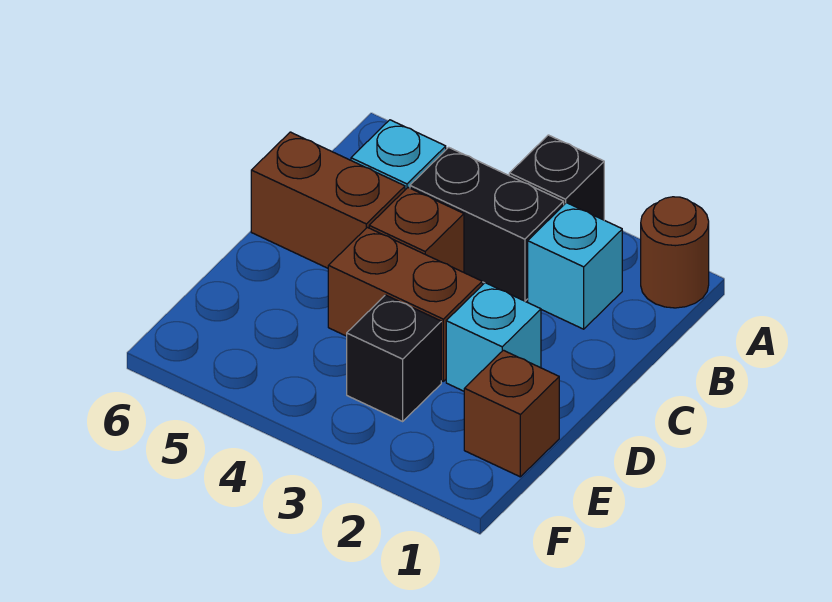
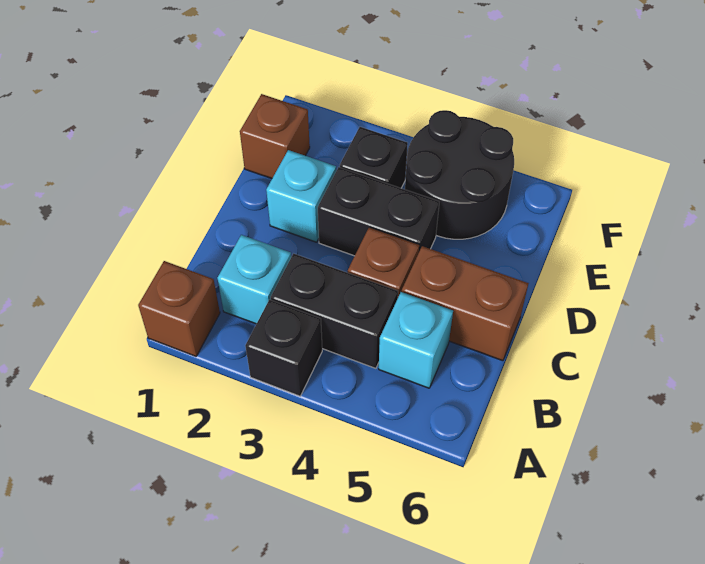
brown round brick A1 level 1 -> brown brick A1 level 1
brown brick D3:D4 level 1 -> black brick D3:D4 level 1
none -> black round brick E4:F5 level 1

